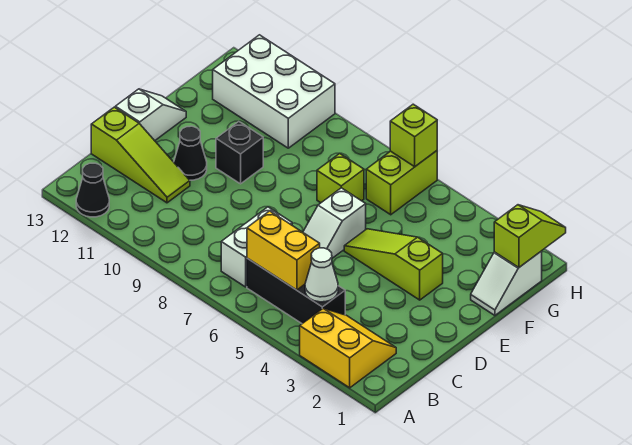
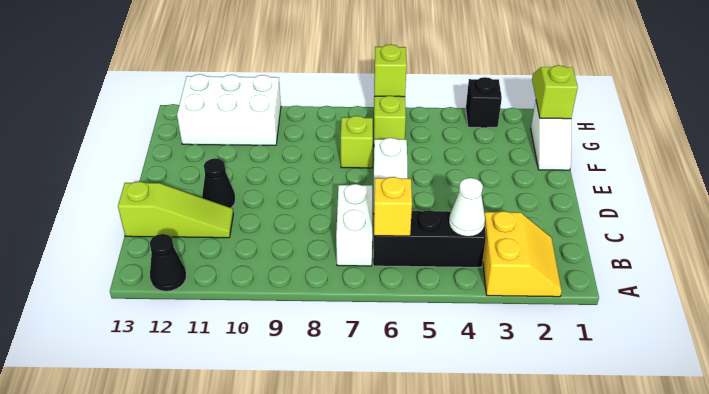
yellow slope A2:B3 level 1 top A -> yellow slope A2:B3 level 1 top 3
yellow brick B5:B6 level 2 -> yellow brick B6 level 2
white slope D13:E13 level 1 top D -> none
lime slope E3:E5 level 1 top 3 -> none
black brick E10 level 1 -> black brick H3 level 1

